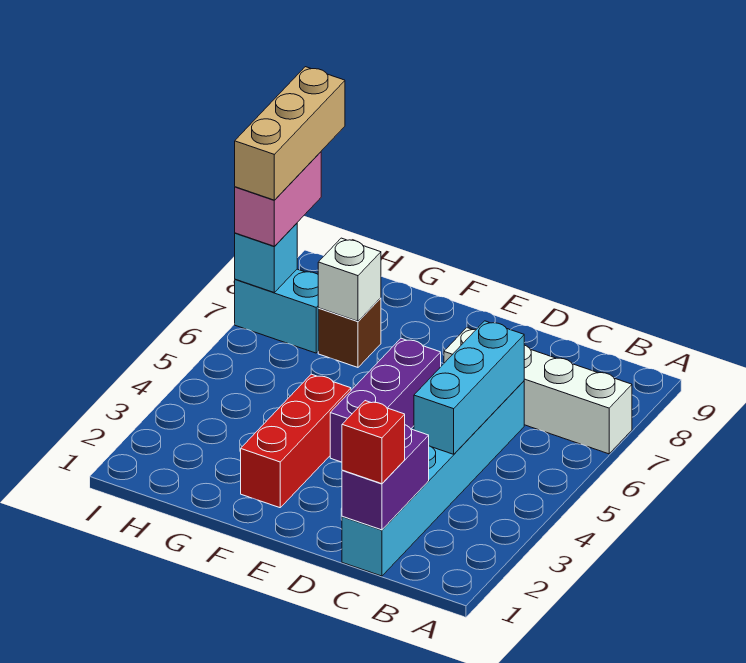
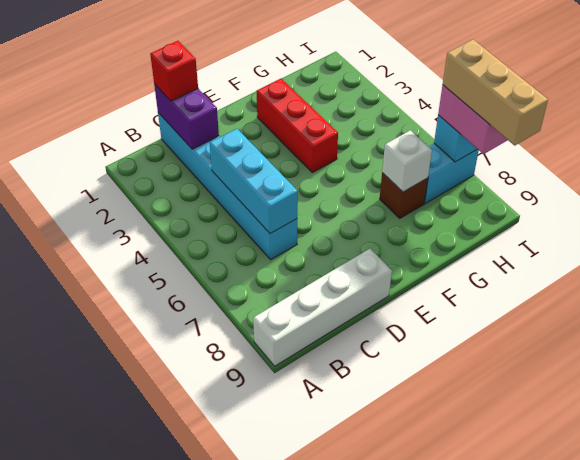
white brick A7:D7 level 1 -> white brick A9:D9 level 1
purple brick E4:E6 level 1 -> none

